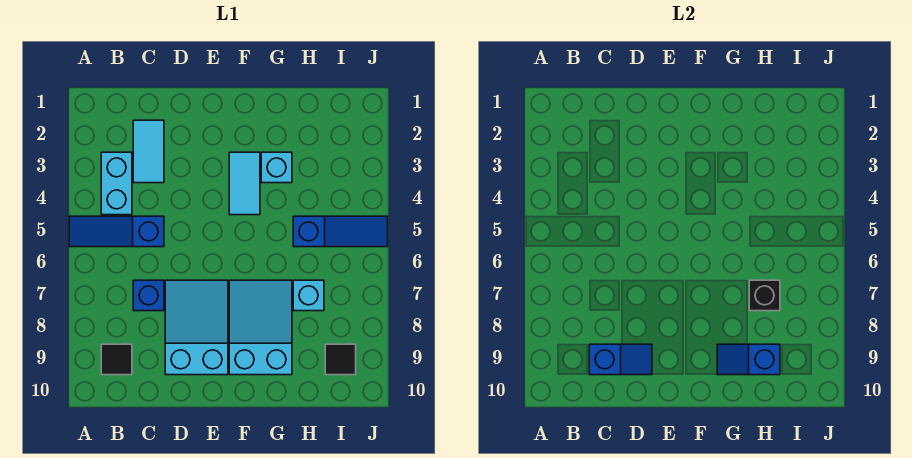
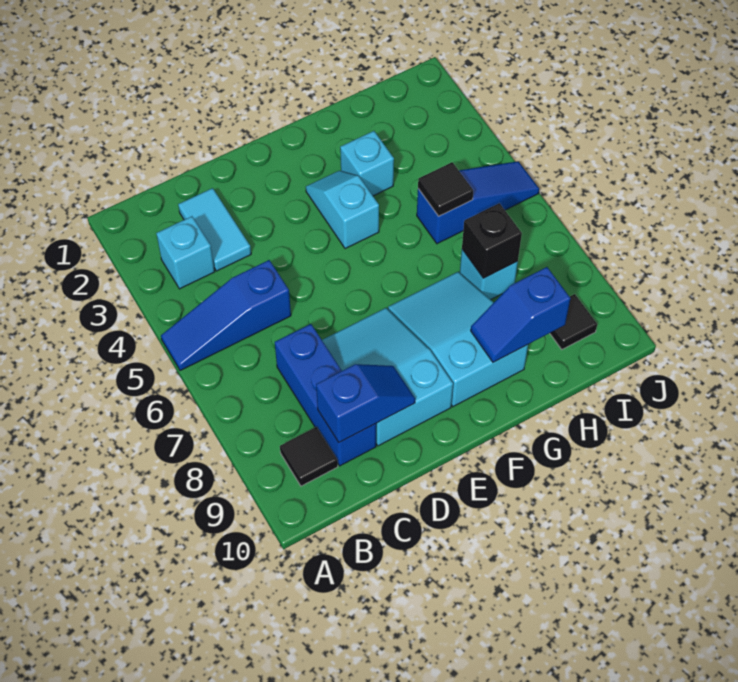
cyan brick B3:B4 level 1 -> cyan brick B3 level 1
blue brick C7 level 1 -> blue brick C7:C9 level 1
cyan tile F3:F4 level 1 -> cyan slope F3:F4 level 1 top 4
none -> black tile H5 level 2

